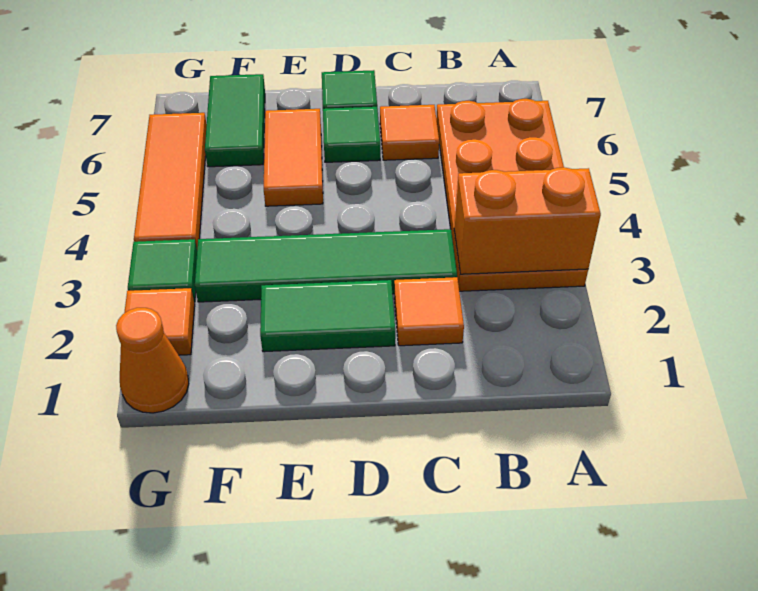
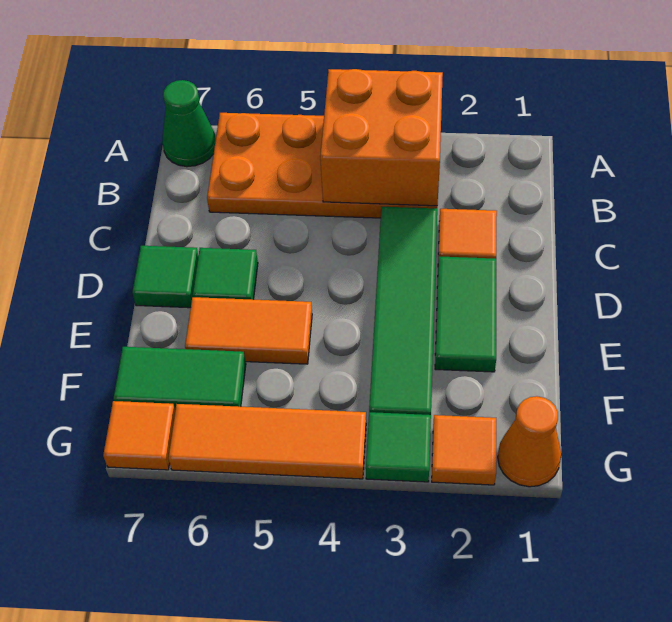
orange brick A3:B3 level 2 -> orange brick A3:B4 level 2
none -> green cone A7 level 1
orange tile C6 level 1 -> orange tile G7 level 1

